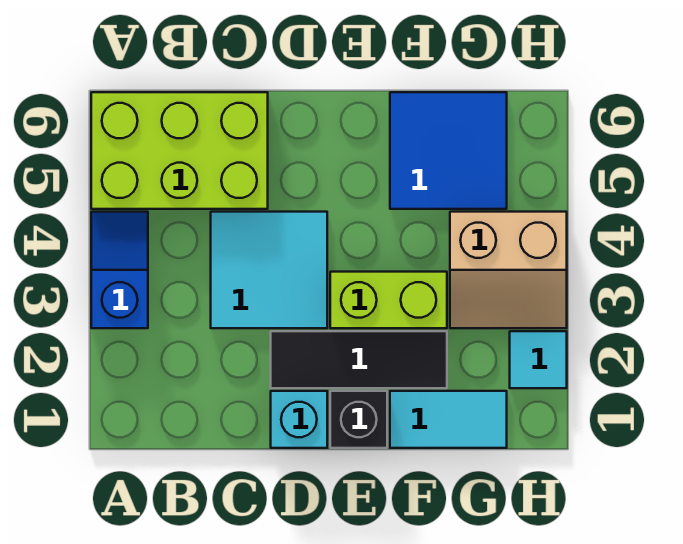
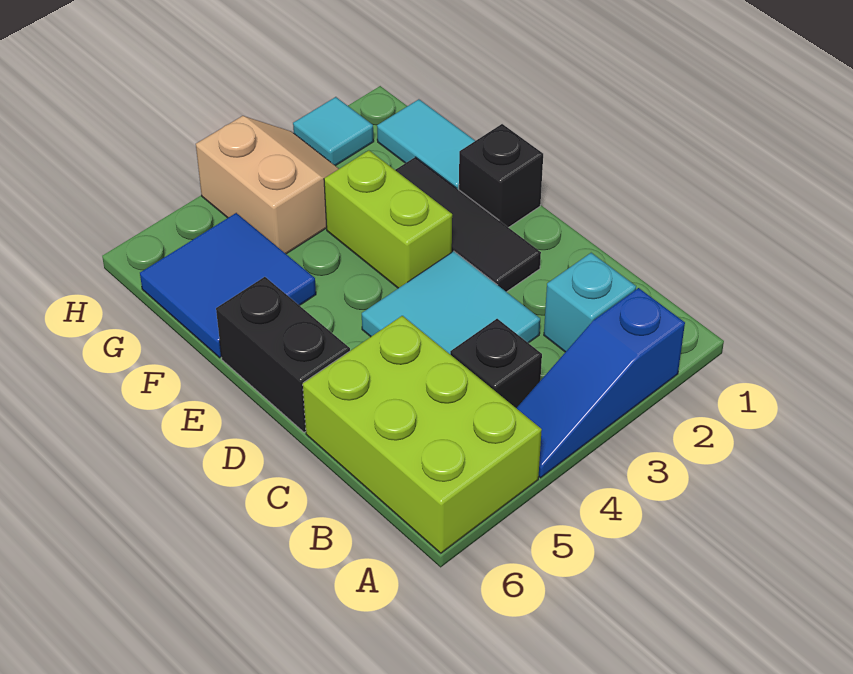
blue slope A3:A4 level 1 top 3 -> blue slope A2:A4 level 1 top 2
none -> black brick B4 level 1
cyan brick D1 level 1 -> cyan brick B2 level 1
none -> black brick D6:E6 level 1

